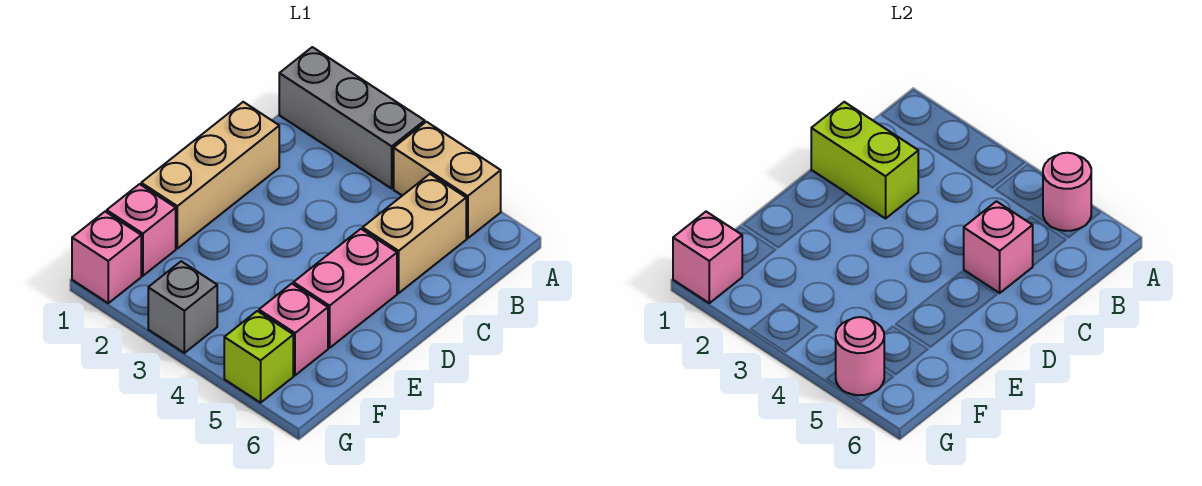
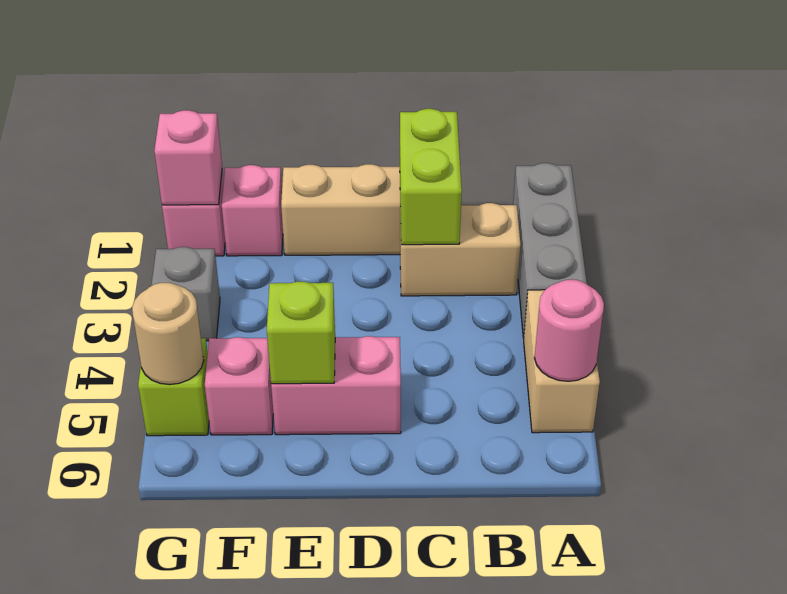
tan brick B5:C5 level 1 -> tan brick B2:C2 level 1
pink brick C5 level 2 -> none
none -> lime brick E5 level 2
pink round brick G5 level 2 -> tan round brick G5 level 2

